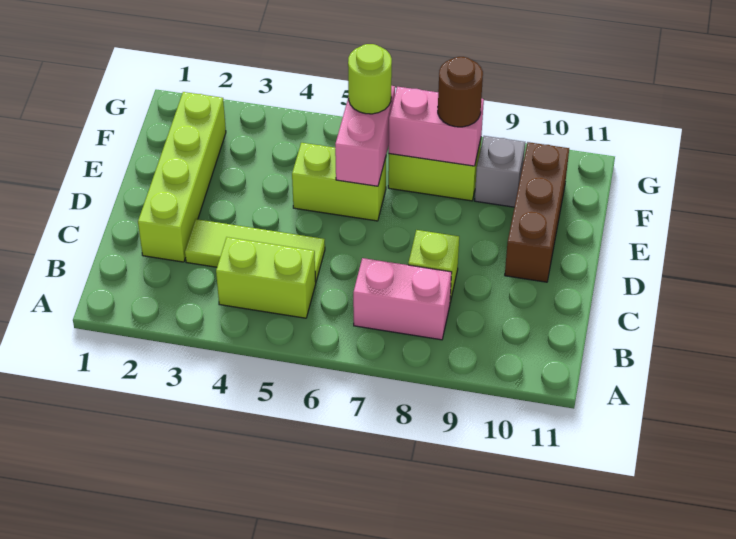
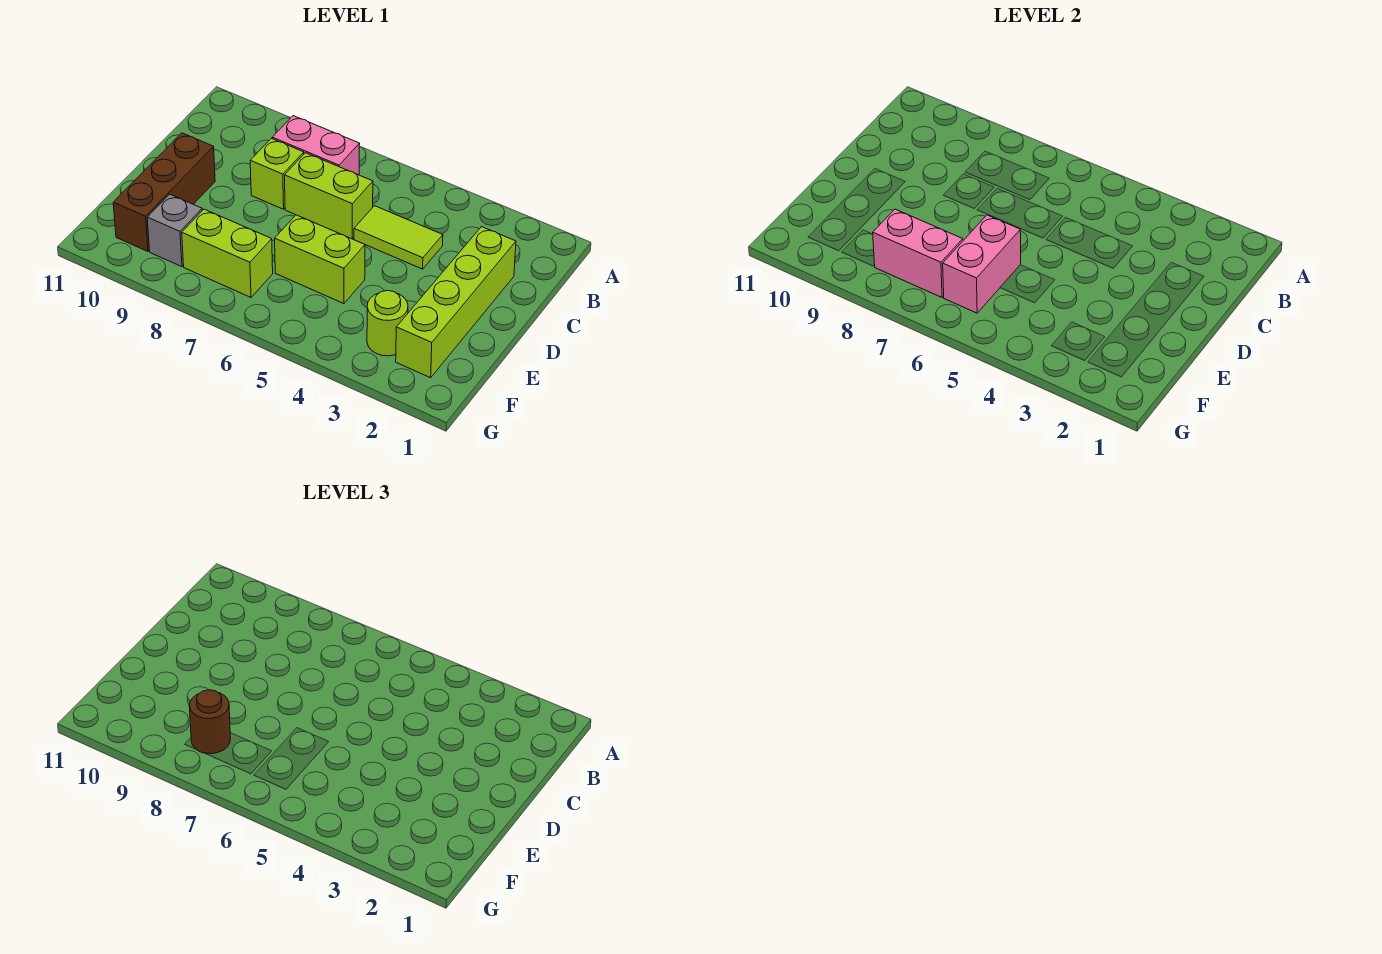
lime brick B4:B5 level 1 -> lime brick C6:C7 level 1
lime tile C3:C5 level 1 -> lime tile C4:C5 level 1
lime round brick F6 level 3 -> lime round brick F3 level 1

